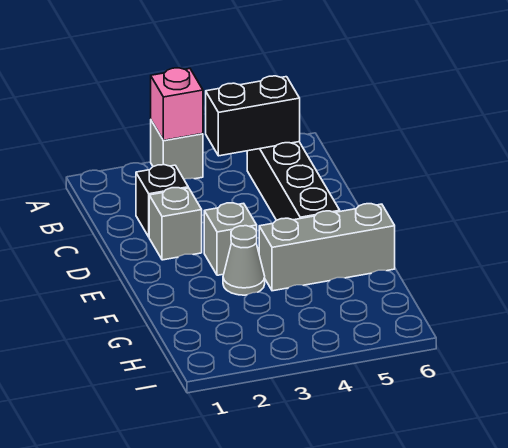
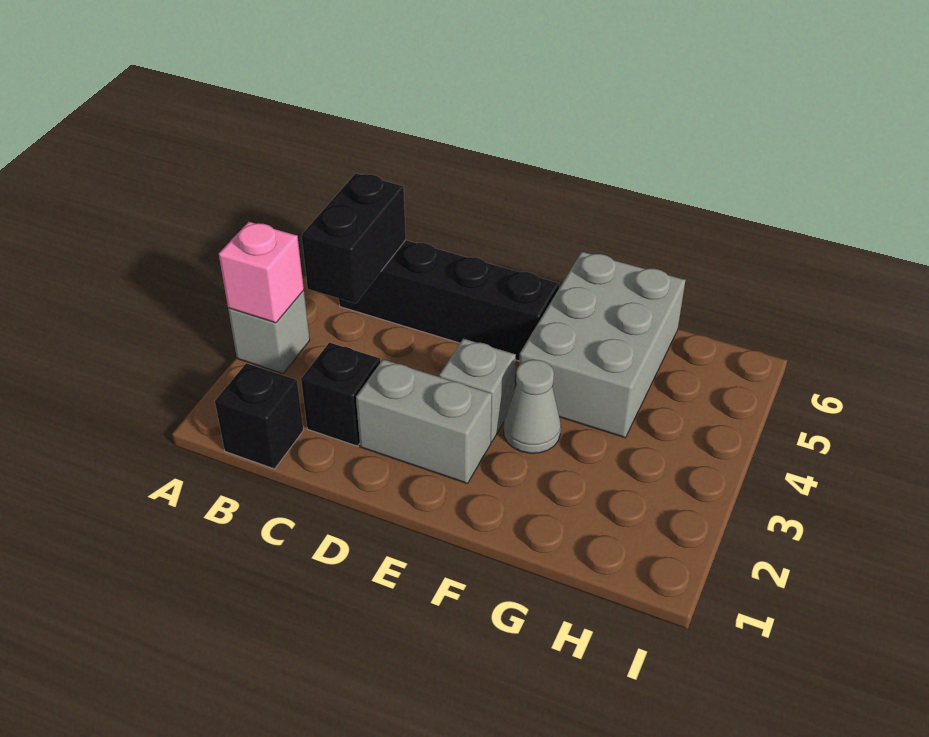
none -> black brick B1 level 1
grey brick D2 level 1 -> grey brick D2:E2 level 1
grey brick F4:F6 level 1 -> grey brick F4:G6 level 1

